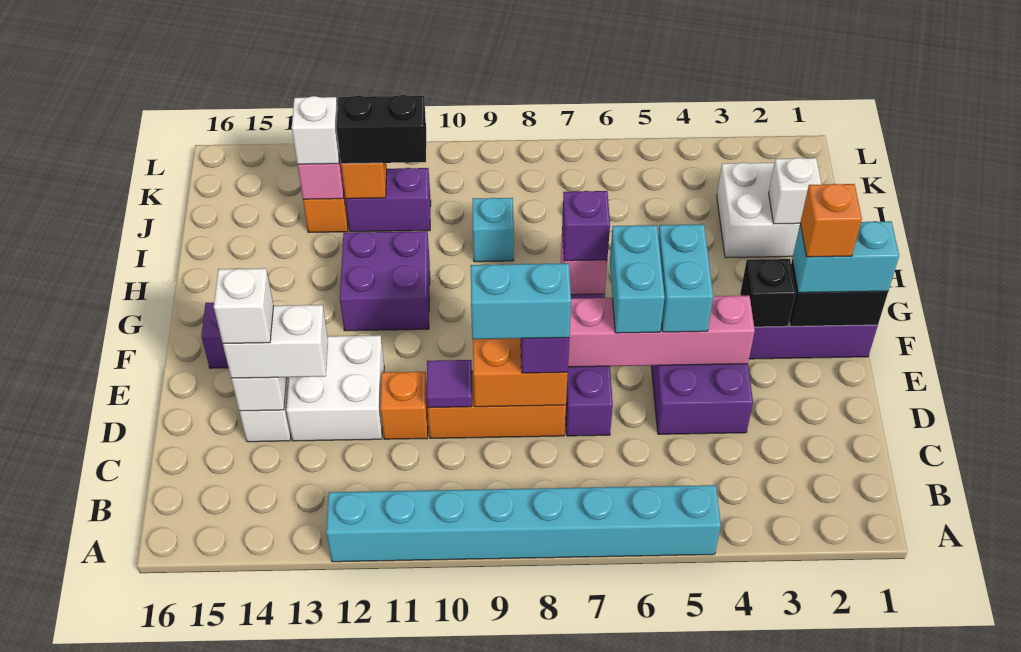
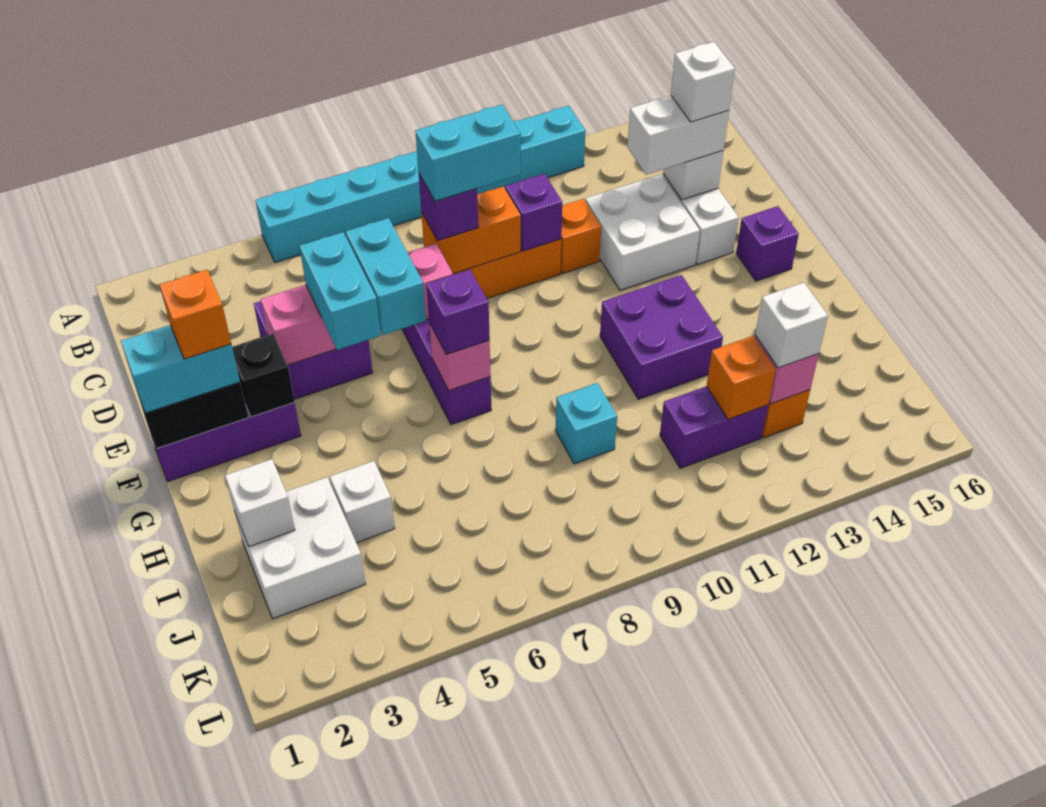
purple tile D10 level 2 -> purple brick D10 level 2
none -> white brick I4 level 1
black brick J11:J12 level 3 -> none

